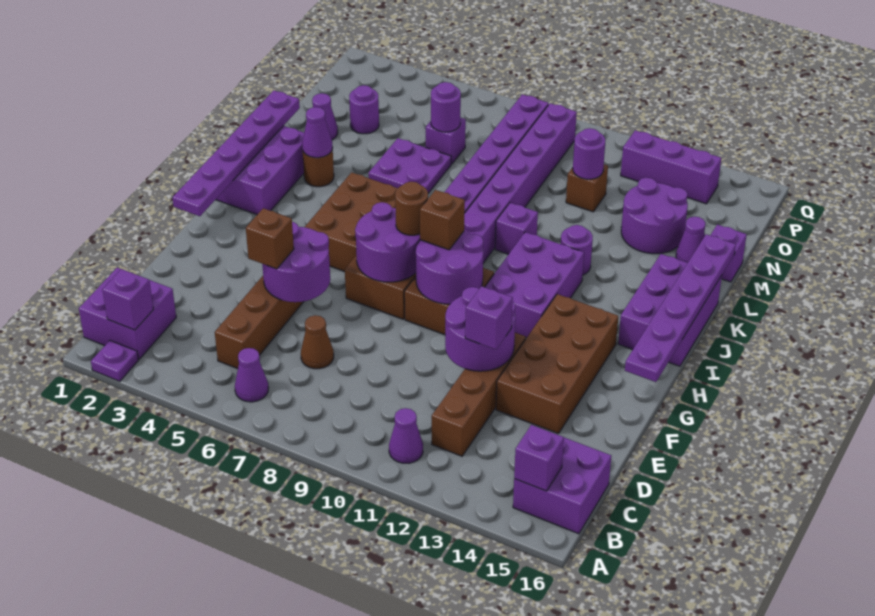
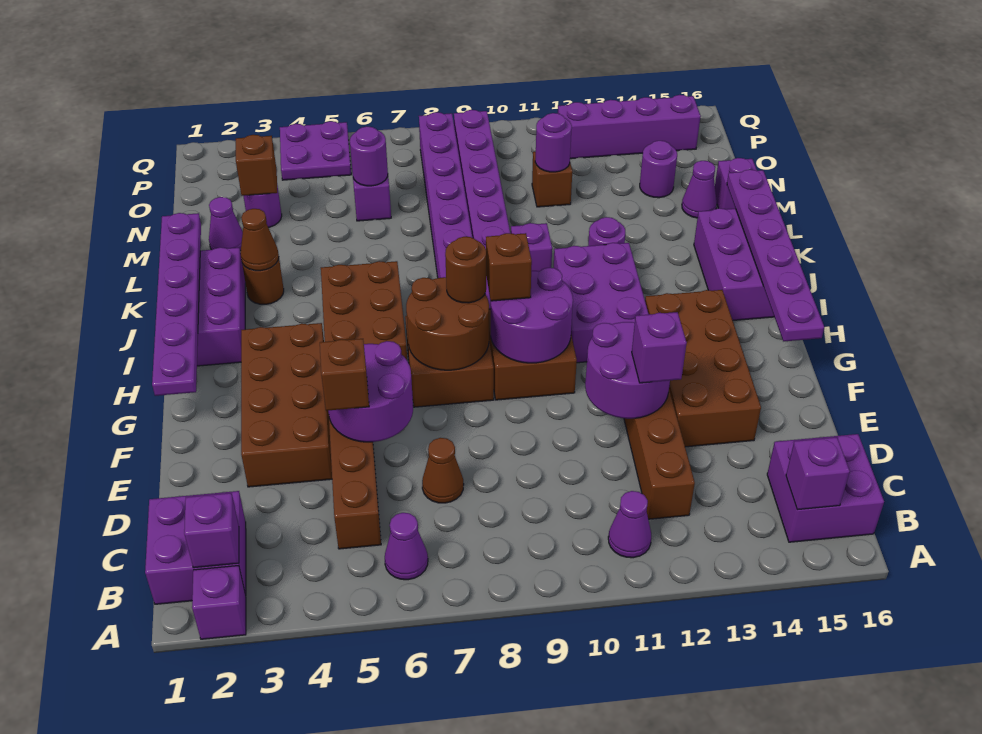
purple plate A2 level 1 -> purple brick A2 level 1
none -> brown brick E3:H4 level 1
purple round brick G7:H8 level 2 -> brown round brick G7:H8 level 2
purple cone K3 level 2 -> brown cone K3 level 2
purple plate L5:M6 level 1 -> purple plate P4:Q5 level 1
purple round brick M13:N14 level 1 -> purple round brick N14 level 1
none -> brown brick N3 level 2
purple brick P12:P14 level 1 -> purple brick P12:P15 level 1

